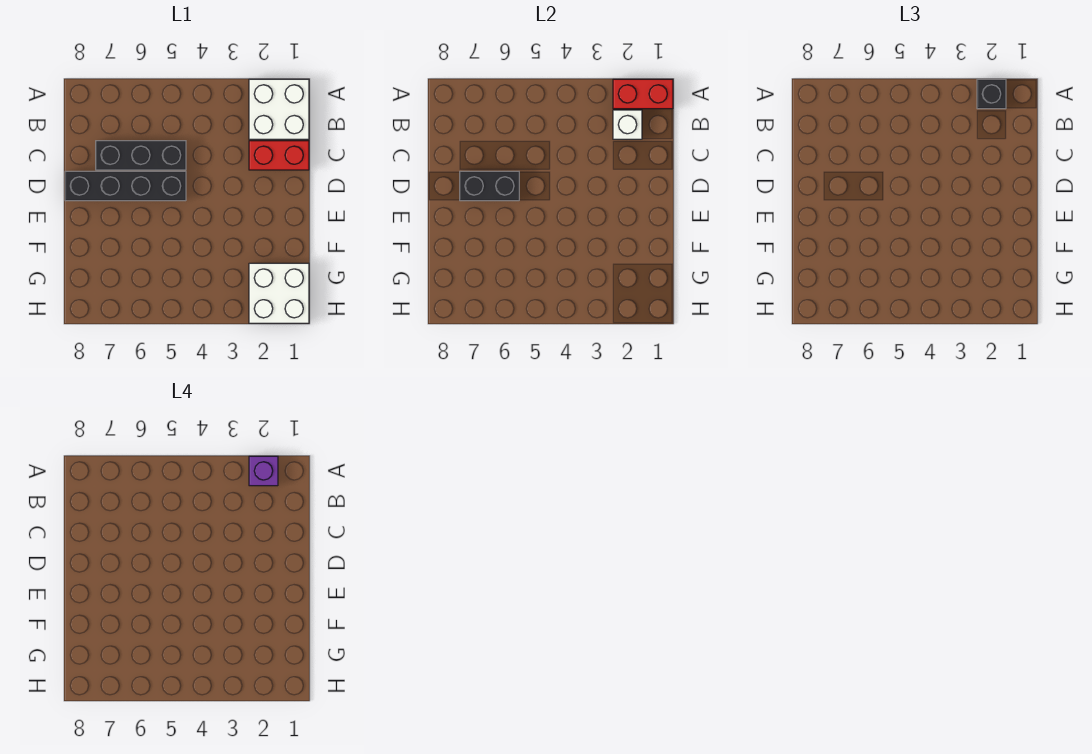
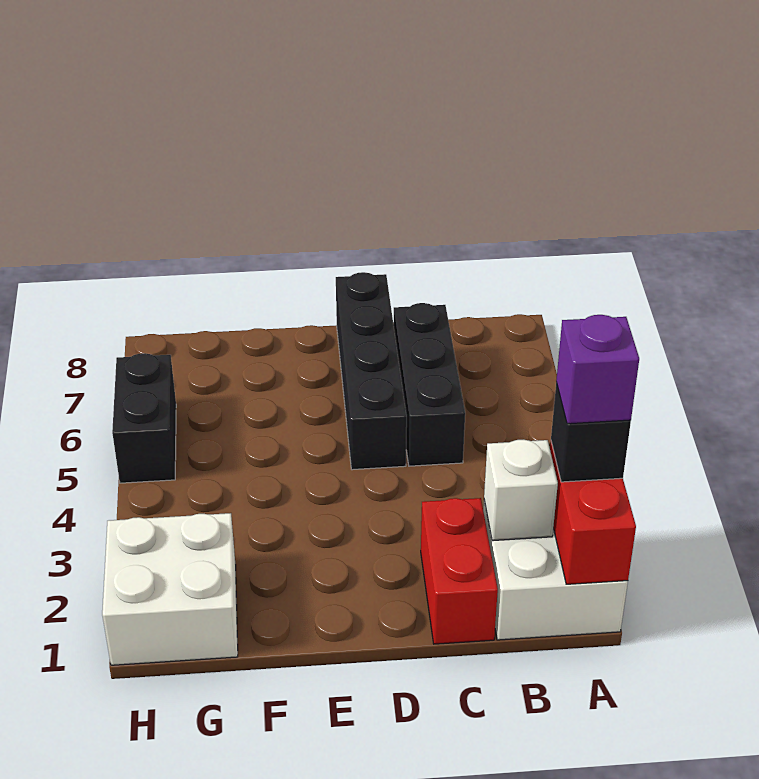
black brick D6:D7 level 2 -> black brick H5:H6 level 1

